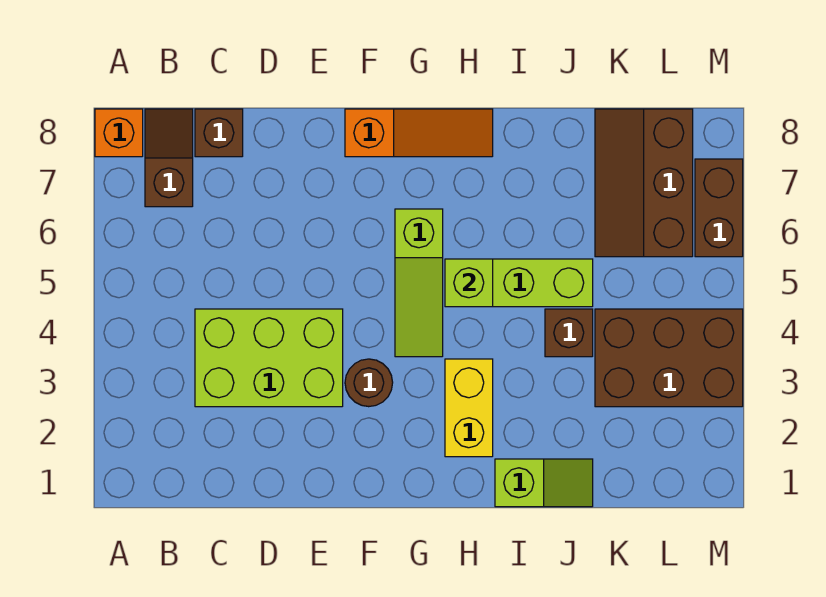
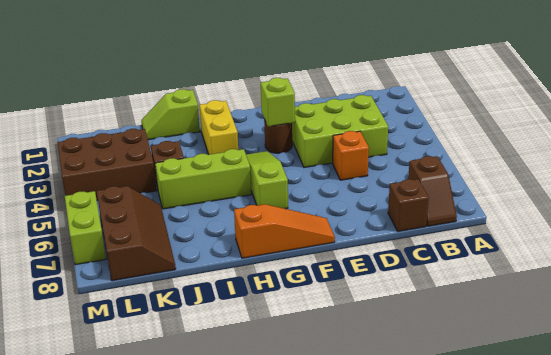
orange brick A8 level 1 -> orange brick D5 level 1
orange slope F8:H8 level 1 top F -> orange slope F8:H8 level 1 top H
lime brick H5 level 2 -> lime brick F3 level 2
brown brick M6:M7 level 1 -> lime brick M6:M7 level 1

